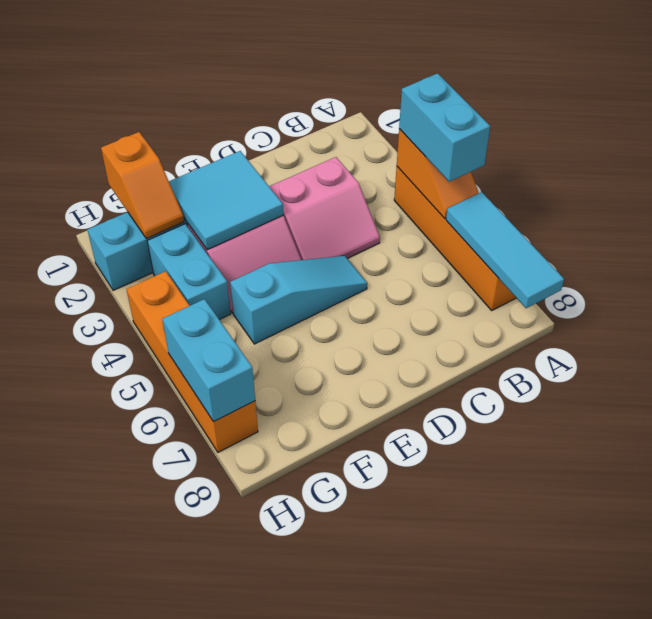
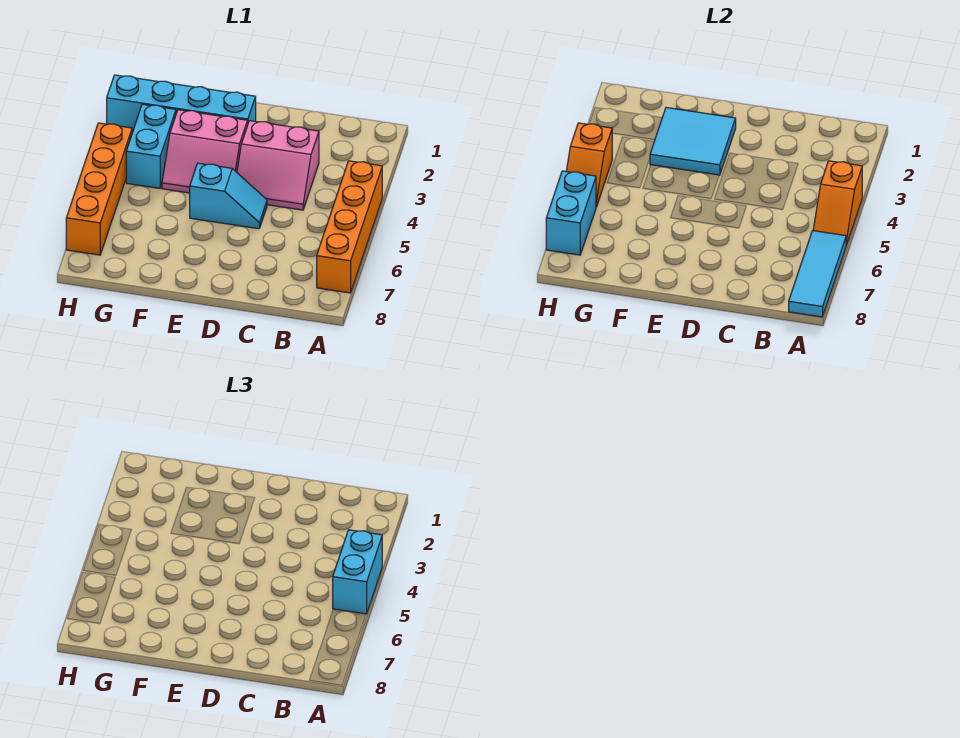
cyan slope D5:F5 level 1 top F -> cyan slope D5:E5 level 1 top E
orange slope G1:G2 level 2 top 1 -> orange slope H4:H5 level 2 top 4

